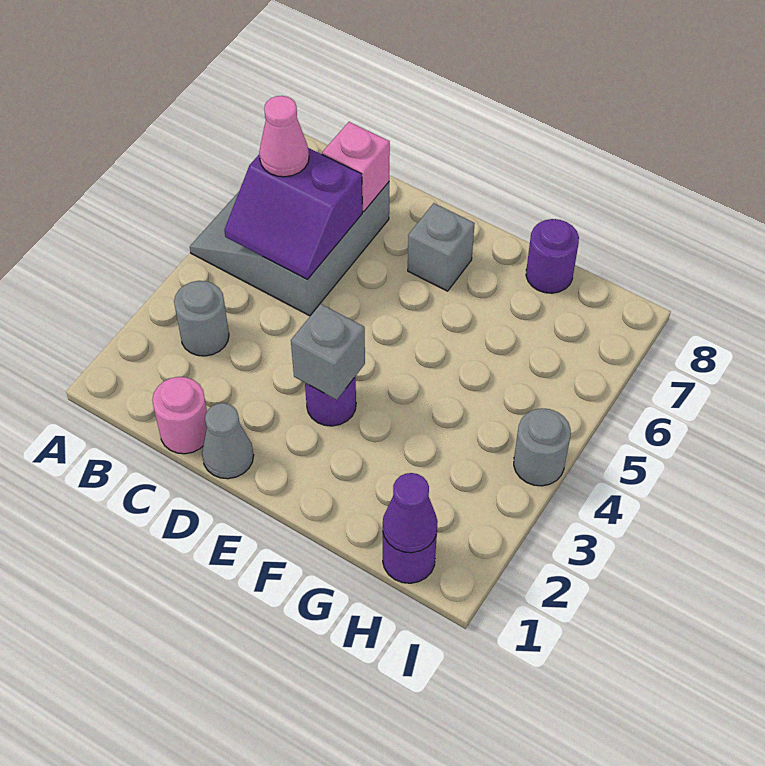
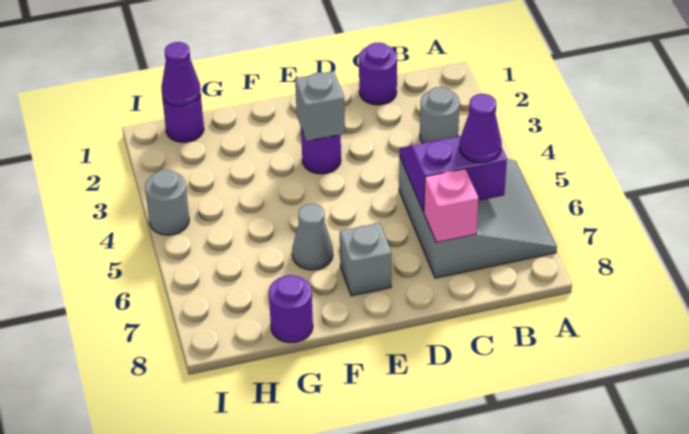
pink cone B6 level 3 -> purple cone B6 level 3
pink round brick C1 level 1 -> purple round brick C1 level 1
grey cone D1 level 1 -> grey cone F6 level 1

